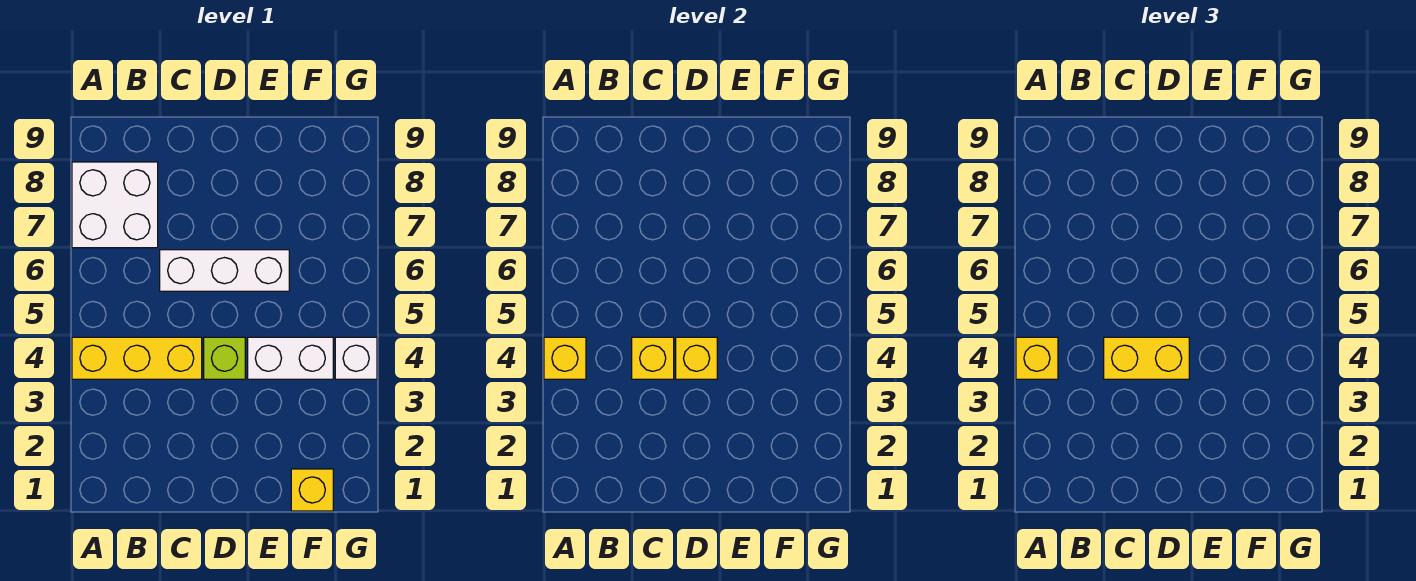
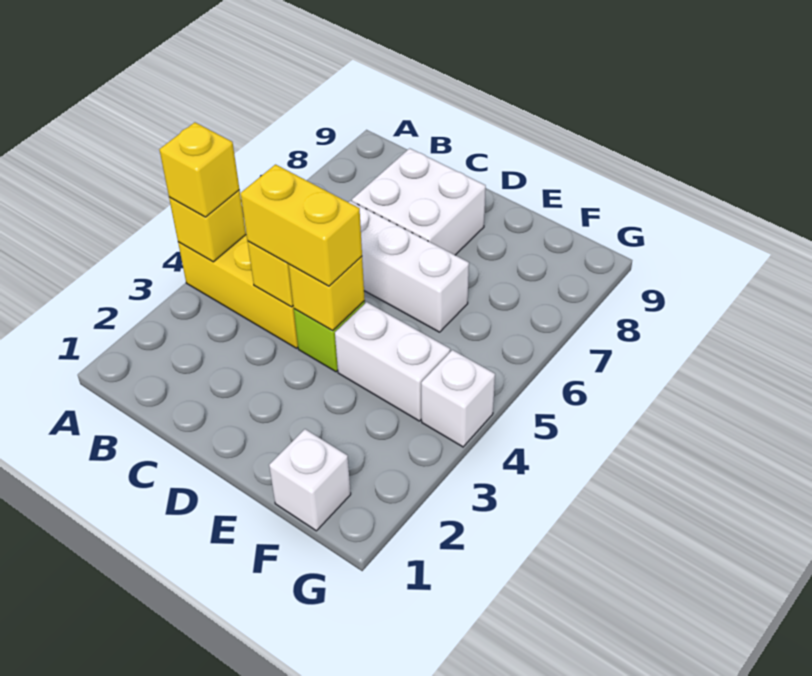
white brick A7:B8 level 1 -> white brick C7:D8 level 1
yellow brick F1 level 1 -> white brick F1 level 1

